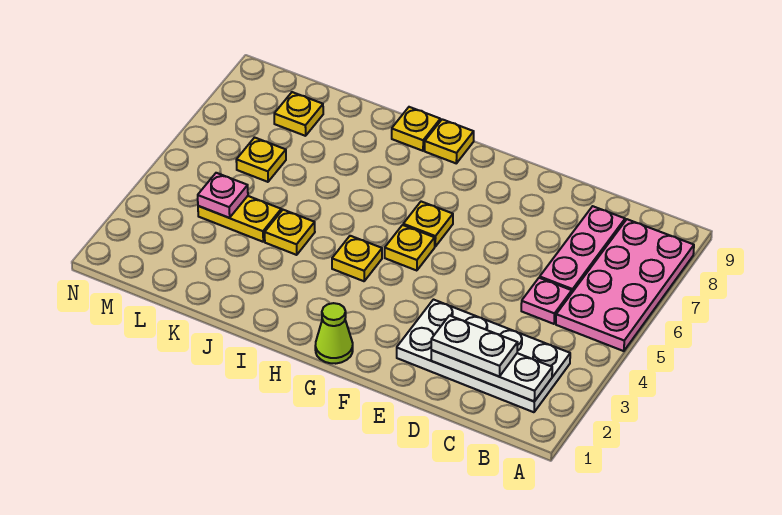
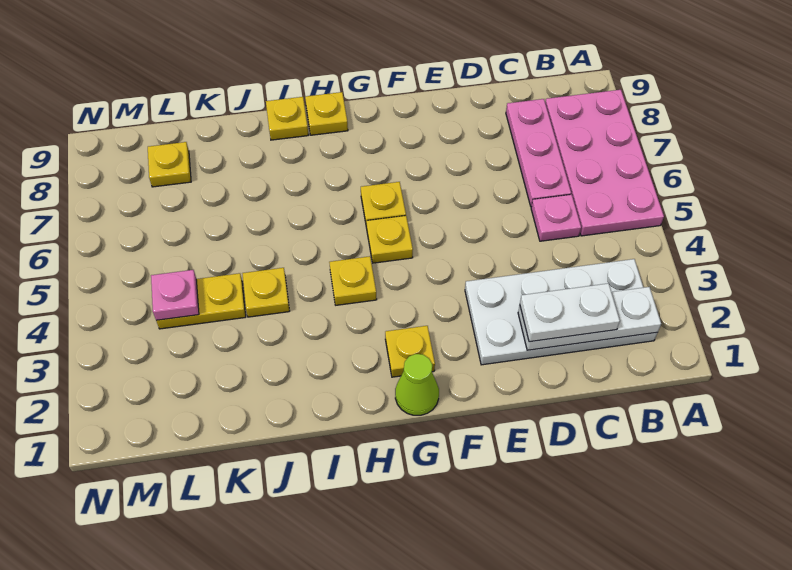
yellow plate L6 level 1 -> yellow plate G2 level 1

